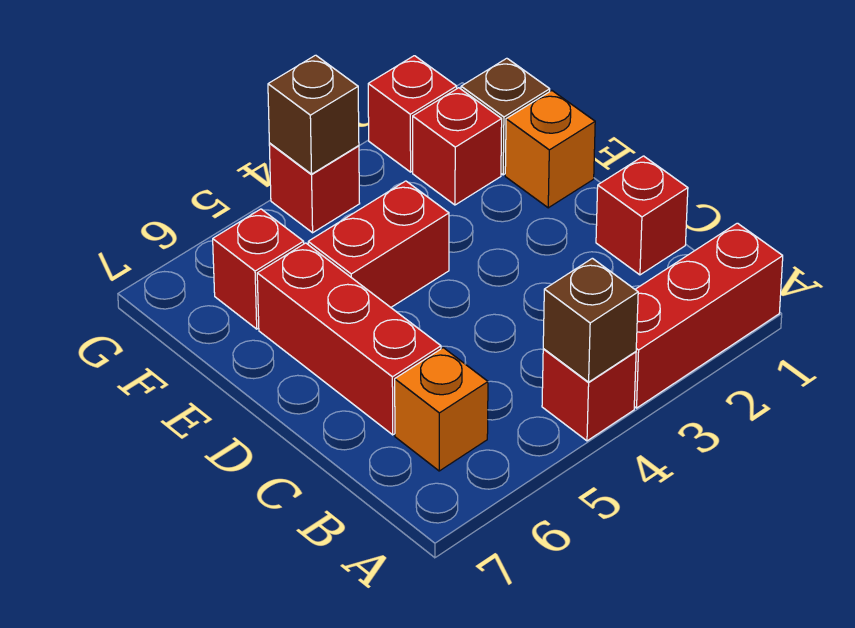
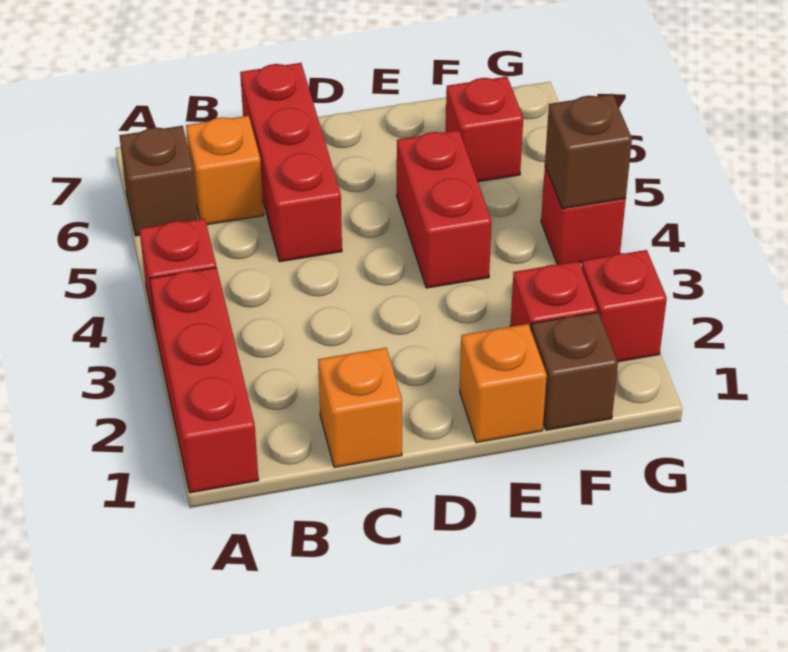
brown brick A4 level 2 -> brown brick A6 level 1
red brick C1 level 1 -> orange brick C1 level 1
red brick C6:E6 level 1 -> red brick C5:C7 level 1

